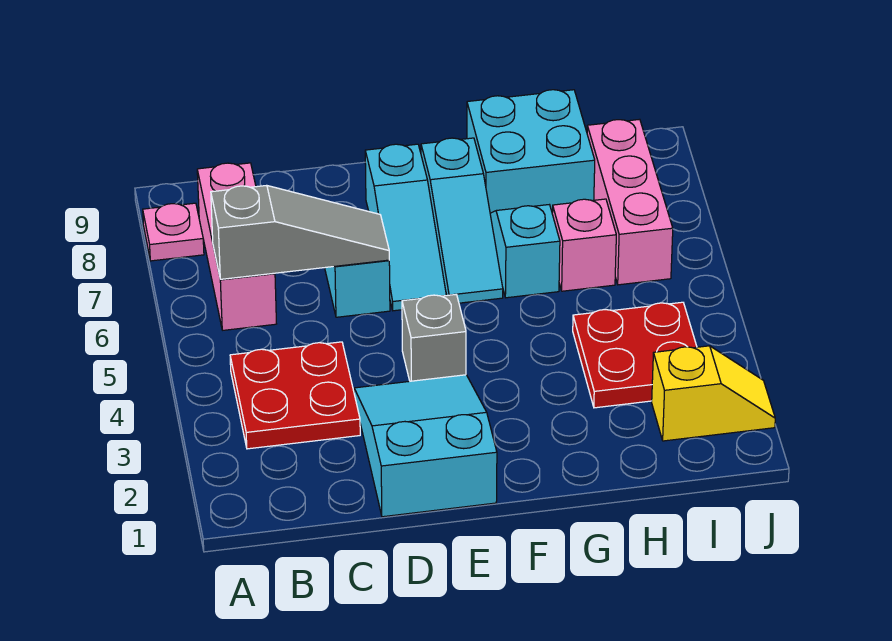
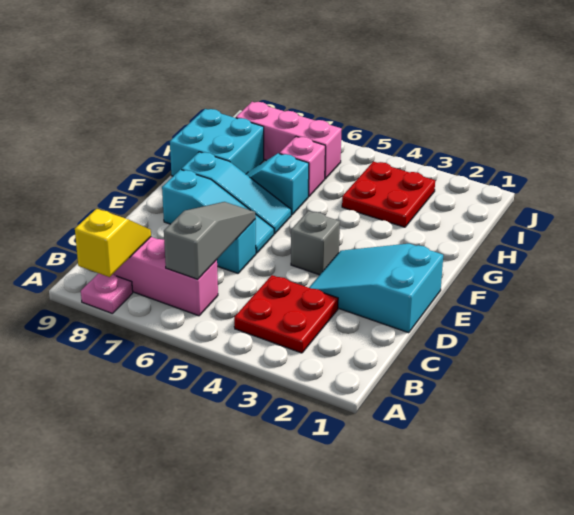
yellow slope I2:J2 level 1 top I -> yellow slope A8:B8 level 2 top A

